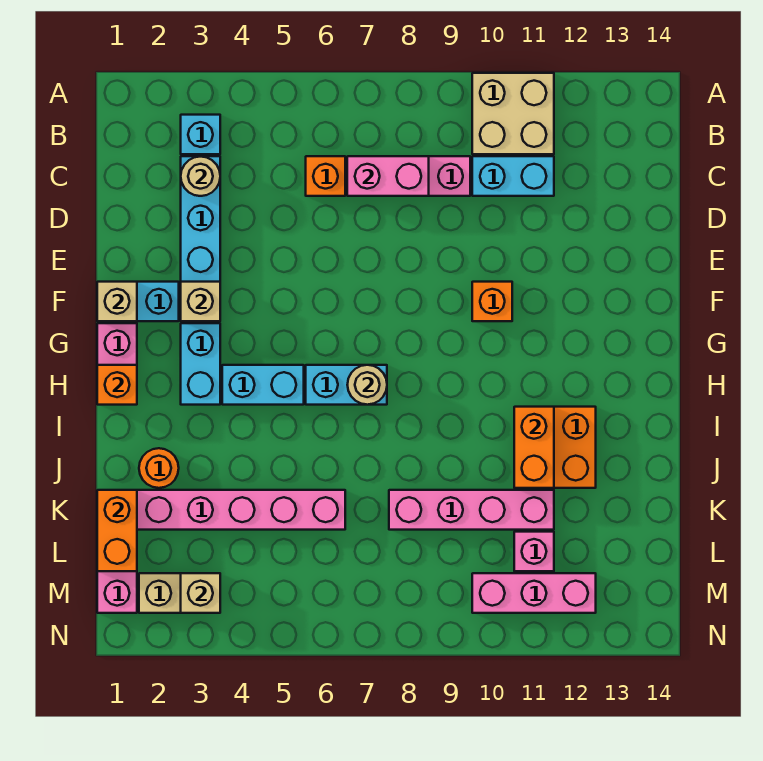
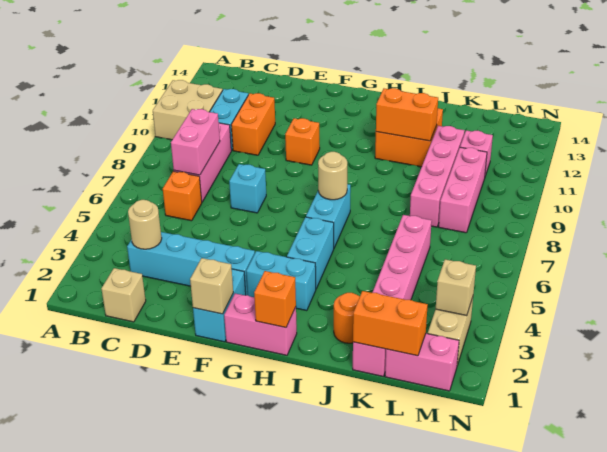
cyan brick B3 level 1 -> cyan brick E7 level 1
none -> orange brick D10:D11 level 1
tan brick F3 level 2 -> tan brick C1 level 1
pink brick M10:M12 level 1 -> pink brick L8:L10 level 1

